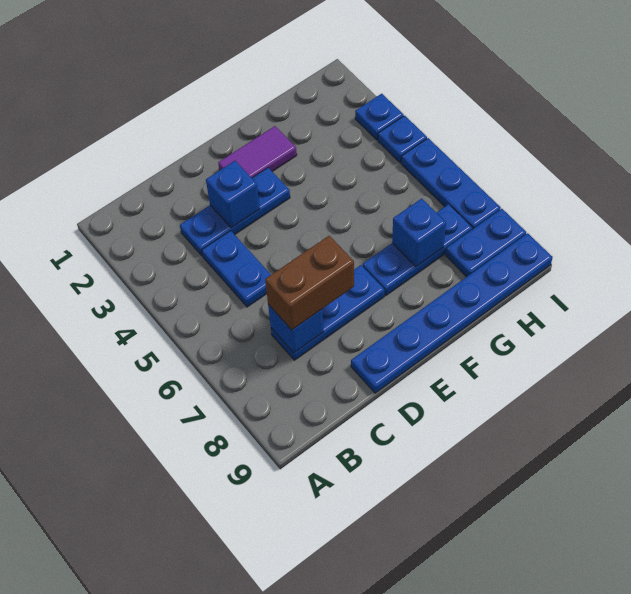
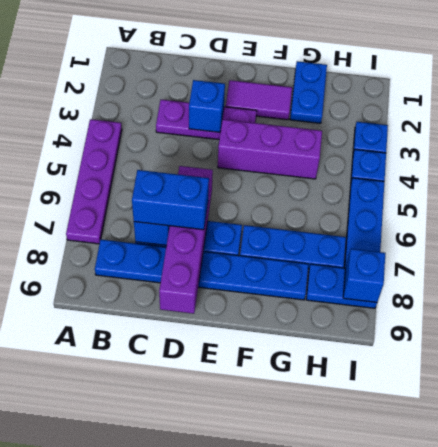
none -> purple plate A4:A7 level 1
blue plate C3:E3 level 1 -> purple plate C3:E3 level 1
blue plate C4:C5 level 1 -> blue plate G1:G2 level 1
brown brick C7:D7 level 3 -> blue brick C7:D7 level 3
none -> purple brick D6:D9 level 2
blue plate D9:I9 level 1 -> blue plate B8:G8 level 1
none -> purple brick E4:G4 level 1
blue brick G7 level 2 -> blue brick I8 level 2

